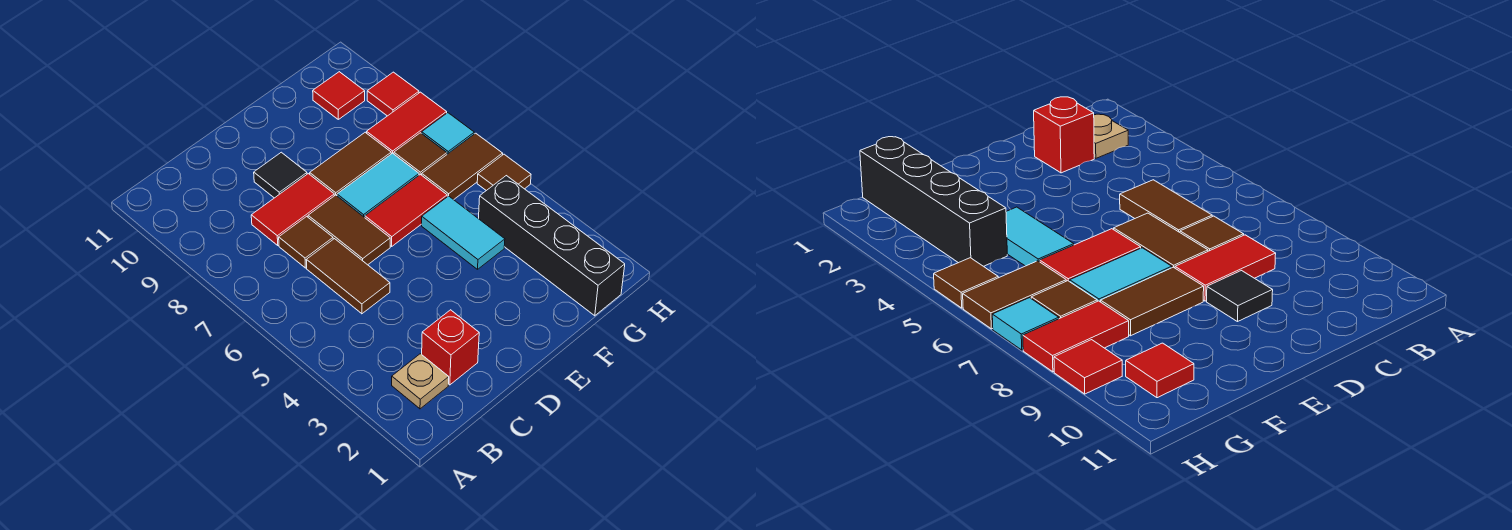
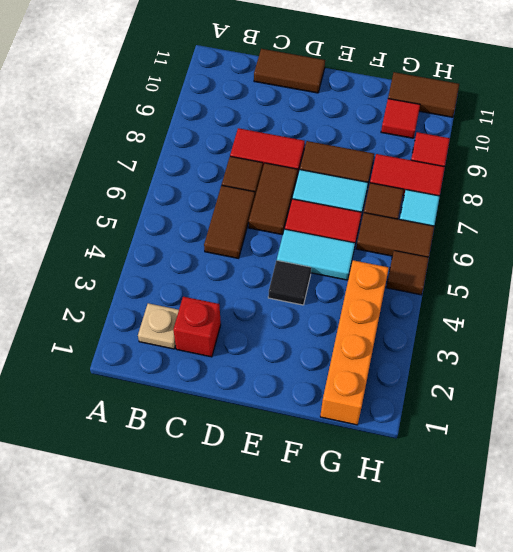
none -> brown tile C11:D11 level 1
black tile D9 level 1 -> black tile E4 level 1
cyan tile F4:F5 level 1 -> cyan tile E5:F5 level 1
black brick G1:G4 level 1 -> orange brick G1:G4 level 1
none -> brown tile G11:H11 level 1

